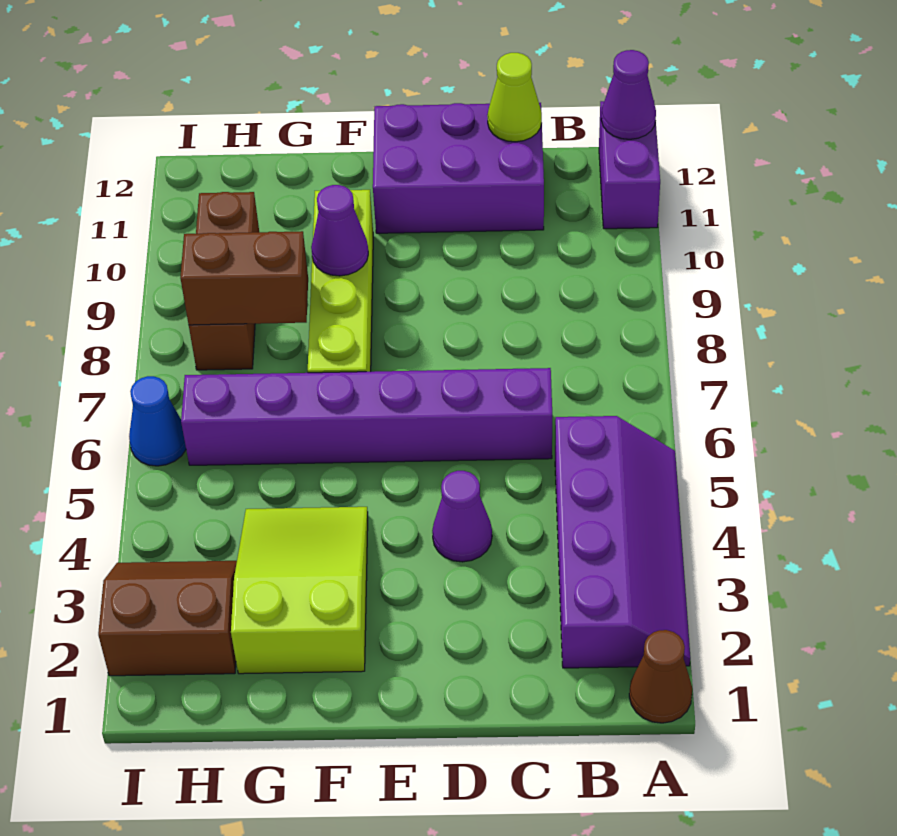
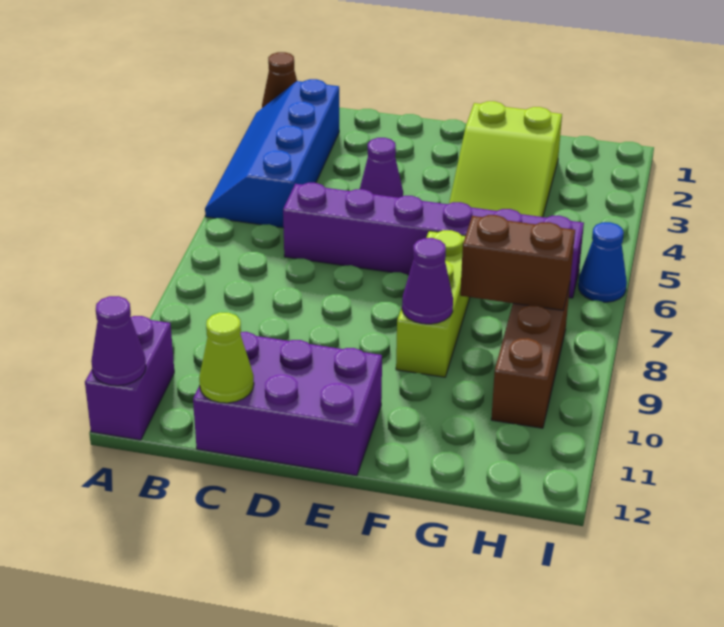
purple slope A2:B5 level 1 top B -> blue slope A2:B5 level 1 top B
lime brick F7:F10 level 1 -> lime brick F7:F9 level 1
brown slope H2:I3 level 1 top 2 -> none

